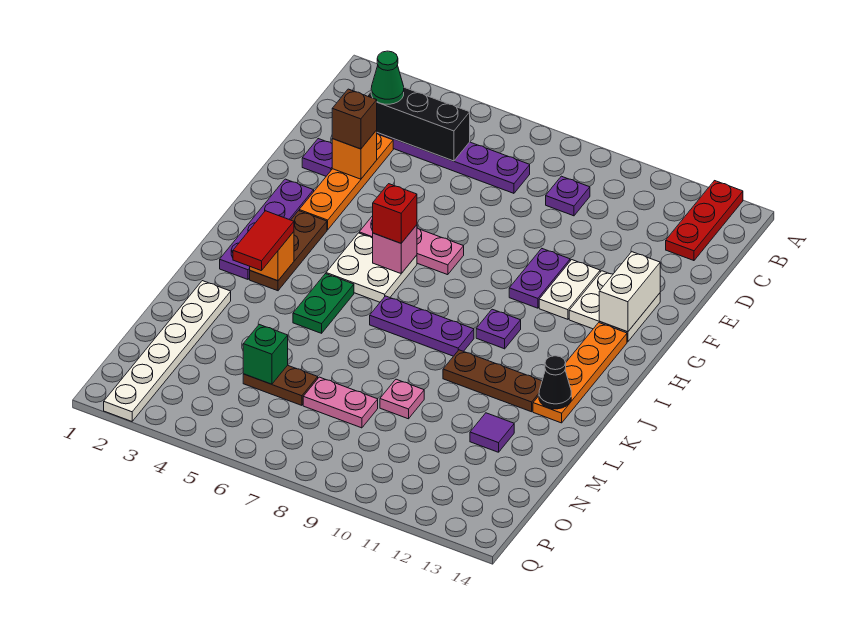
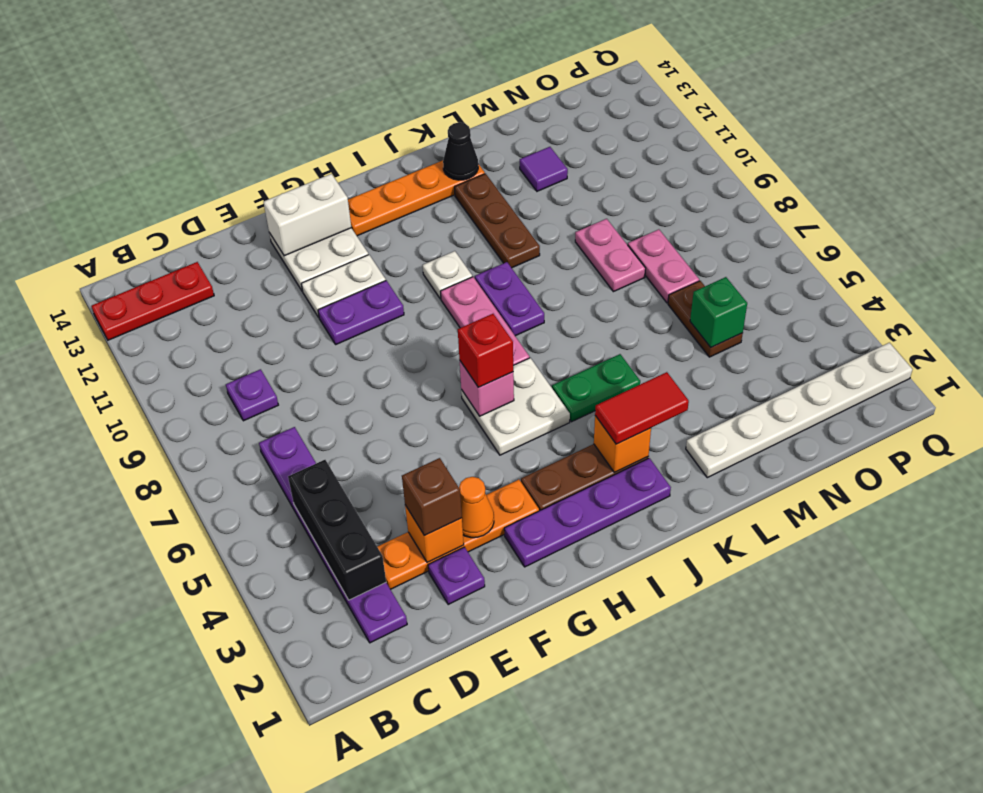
green cone C3 level 3 -> none
none -> orange cone F3 level 2
pink plate G5:G7 level 1 -> pink plate I7:I9 level 1
purple plate I10 level 1 -> white plate I10 level 1
purple plate J7:J9 level 1 -> purple plate J8:J9 level 1
pink plate M9 level 1 -> pink plate M8:M9 level 1

